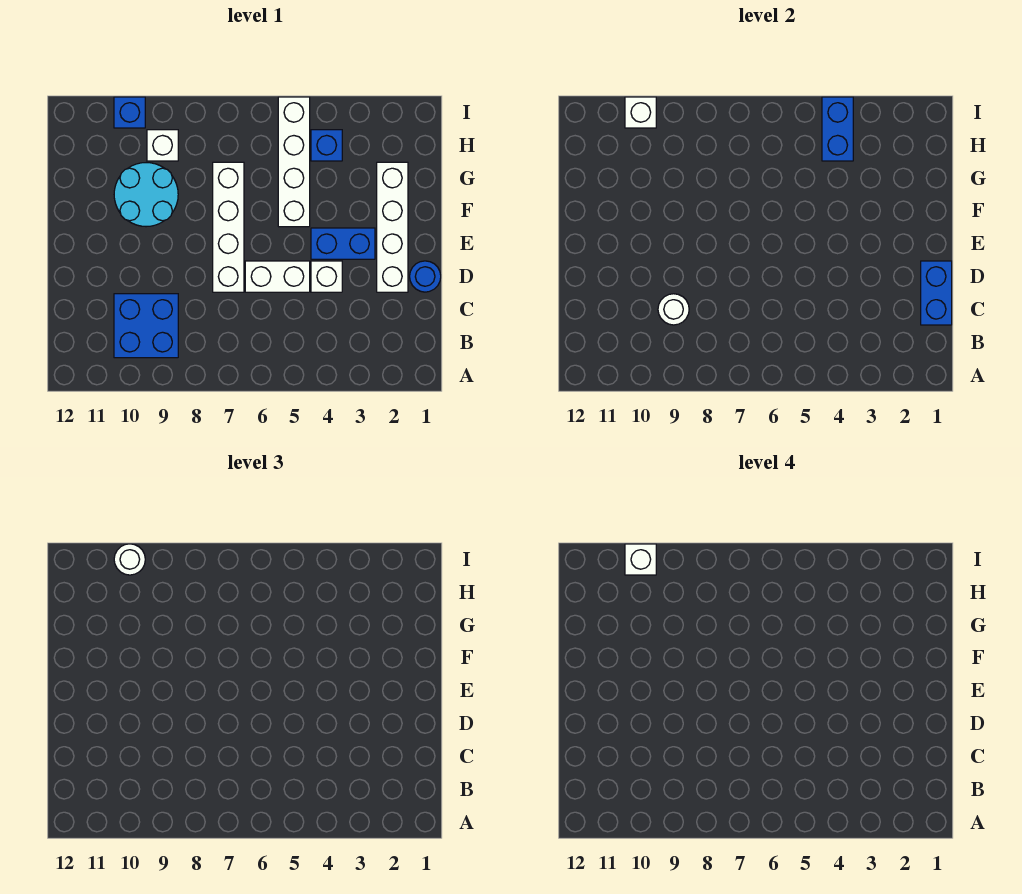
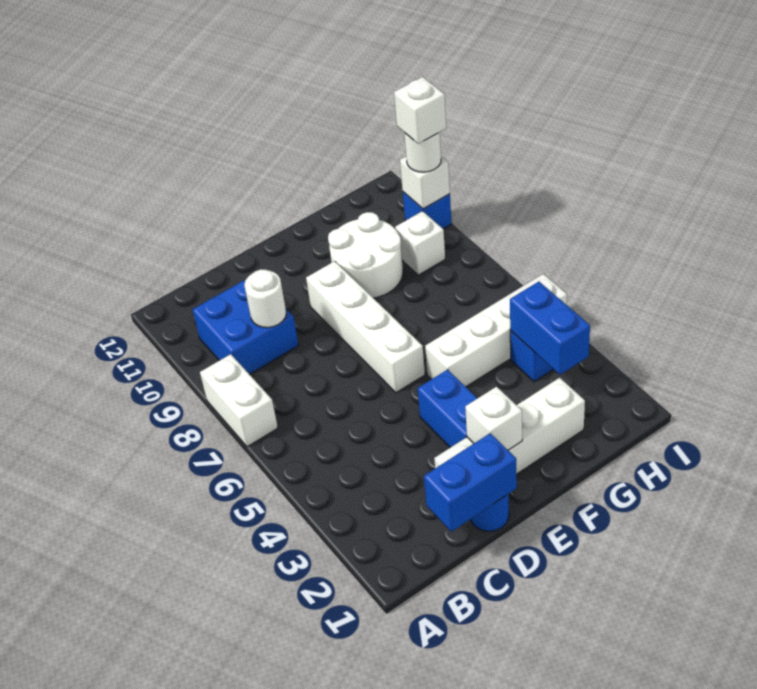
white brick D4 level 1 -> white brick E2 level 2
white brick D5:D6 level 1 -> white brick A7:A8 level 1
white brick D7:G7 level 1 -> white brick E6:E9 level 1
cyan round brick F9:G10 level 1 -> white round brick F9:G10 level 1
blue brick H4:I4 level 2 -> blue brick H3:H4 level 2

